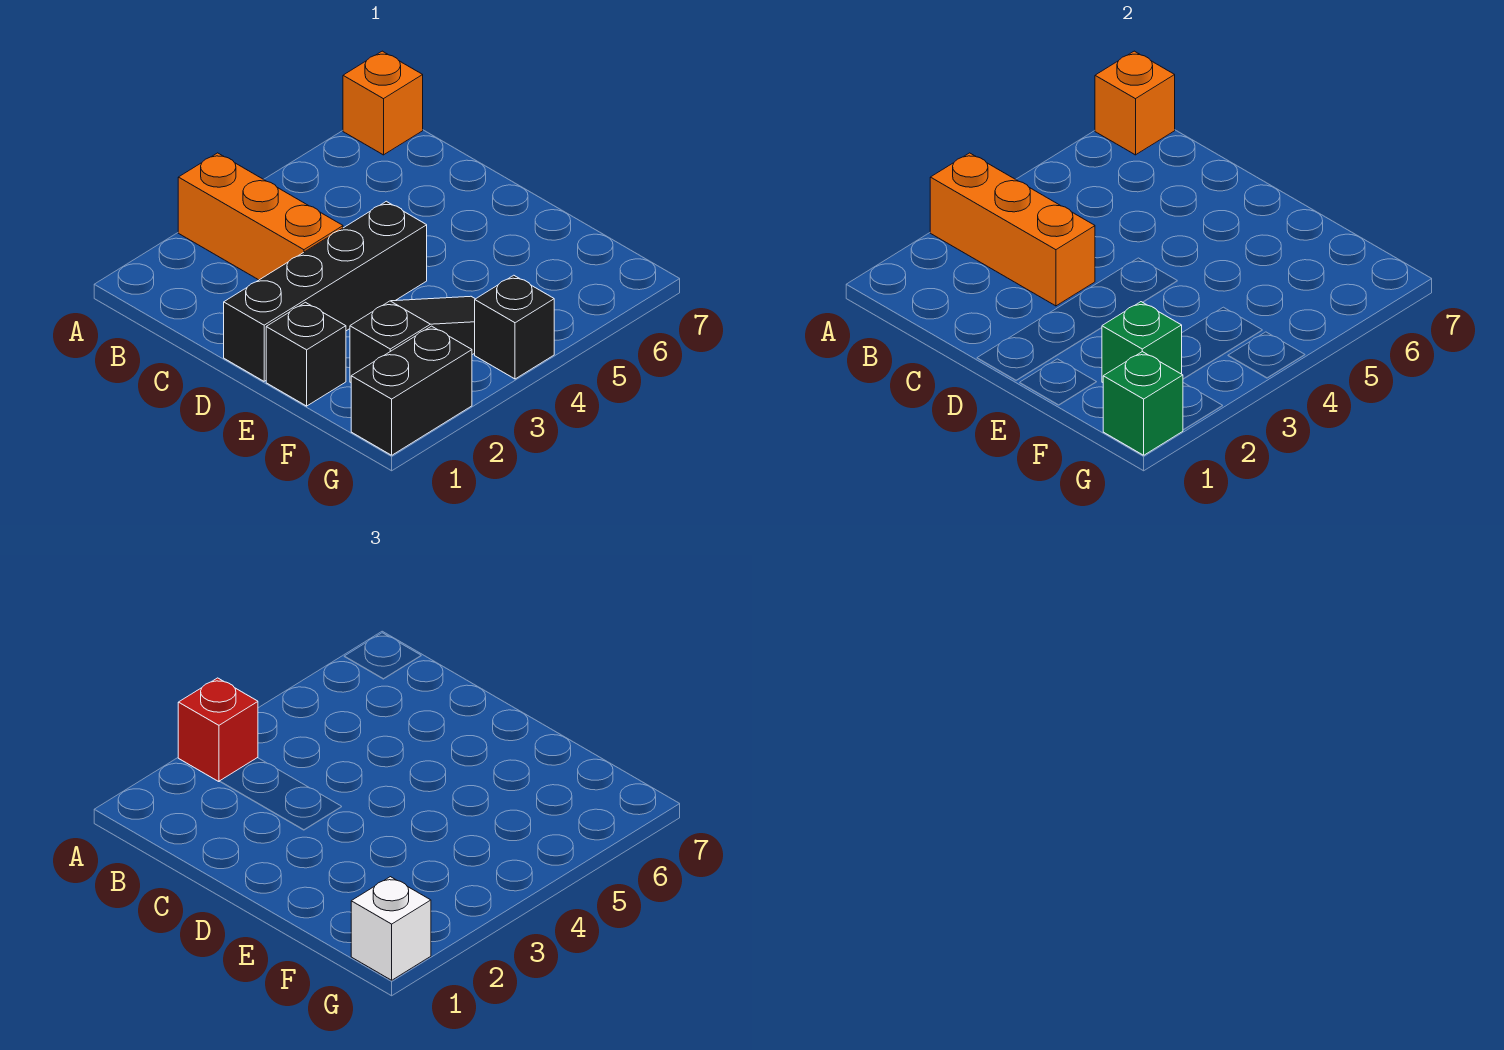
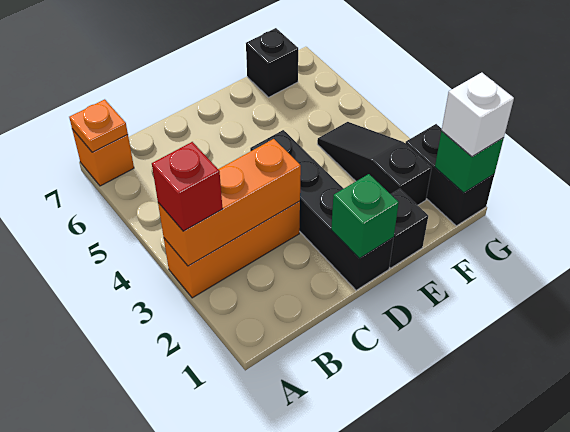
orange brick A7 level 2 -> orange plate A7 level 2
green brick F2 level 2 -> green brick D1 level 2
black brick G4 level 1 -> black brick F7 level 1

